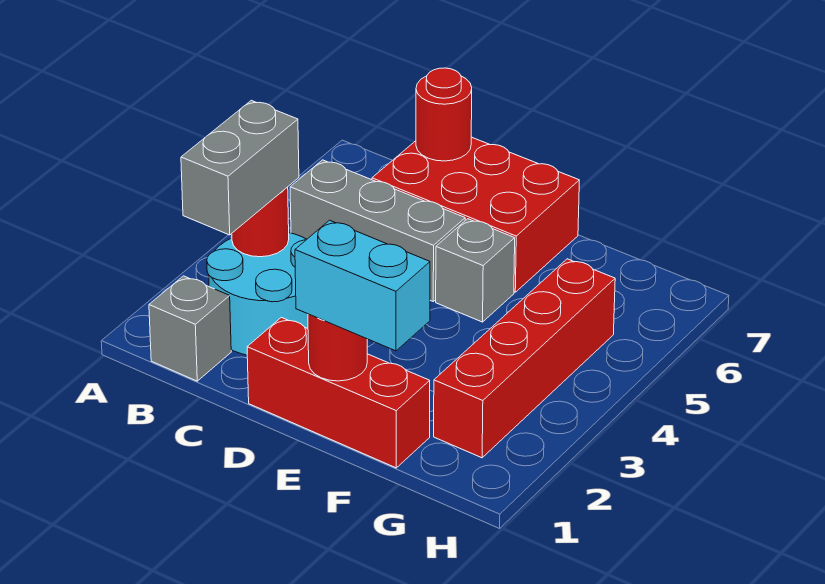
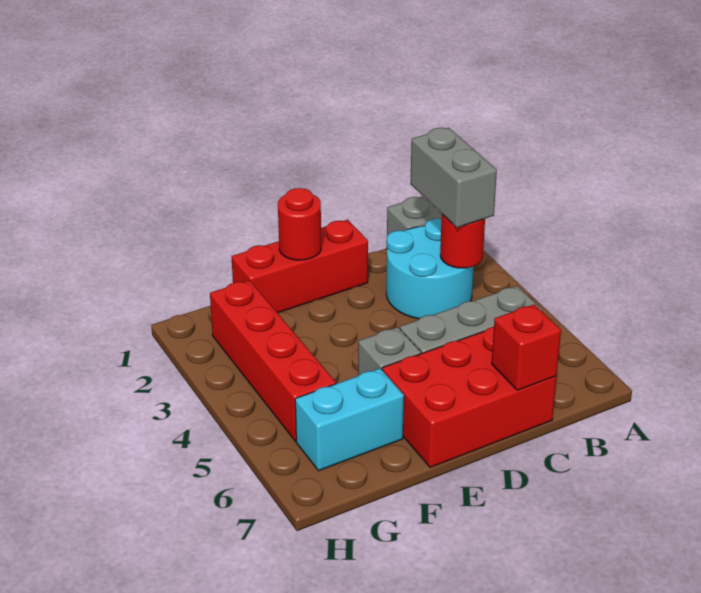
red round brick C7 level 2 -> red brick C7 level 2
cyan brick E1:F1 level 3 -> cyan brick F6:G6 level 1

